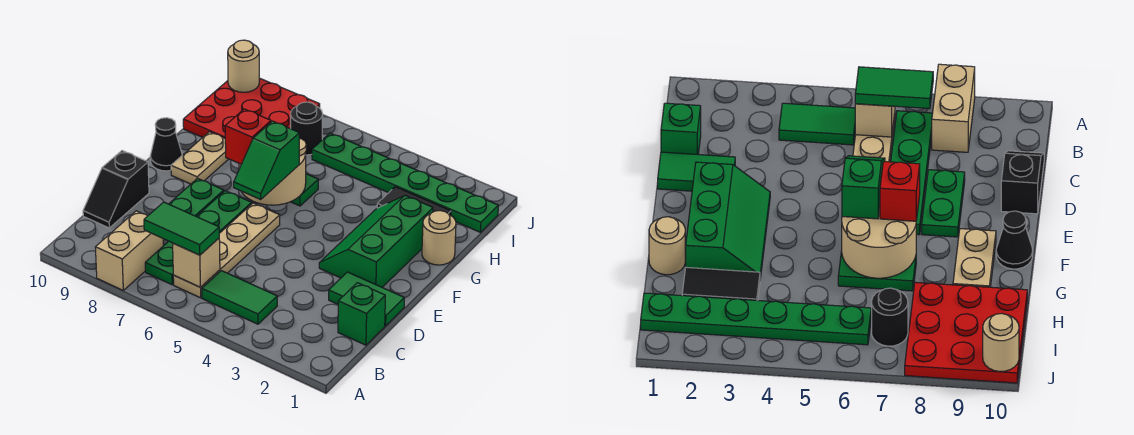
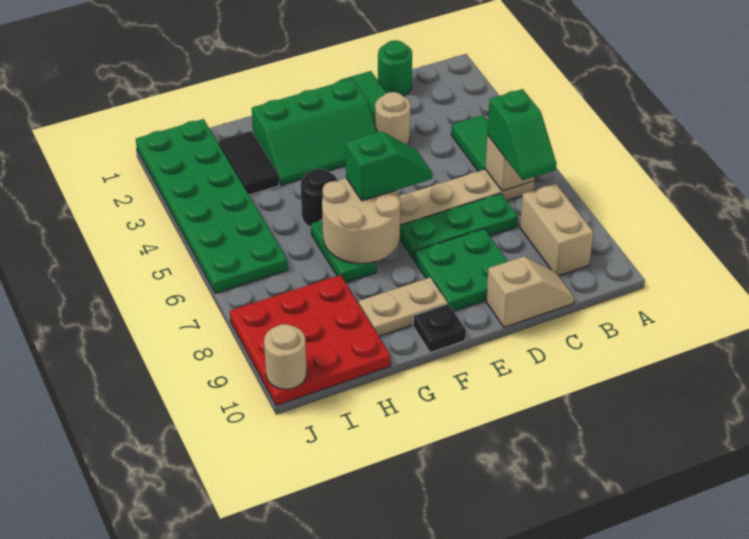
tan brick A8:B8 level 1 -> tan brick B8:B9 level 1
green tile B6:B7 level 3 -> green slope B6:B7 level 3 top 6
green plate B7:E7 level 1 -> green plate C7:E7 level 1
green brick C1 level 1 -> green round brick C1 level 1
black slope C10:D10 level 1 top D -> tan slope C10:D10 level 1 top D
green plate D8:E8 level 1 -> green plate D8:E9 level 1
red brick F7 level 3 -> none
black cone F10 level 1 -> black plate F10 level 1
tan round brick G1 level 1 -> tan round brick D3 level 1
green plate I1:I6 level 1 -> green plate I1:J6 level 1
black round brick I7 level 1 -> black round brick G5 level 1

